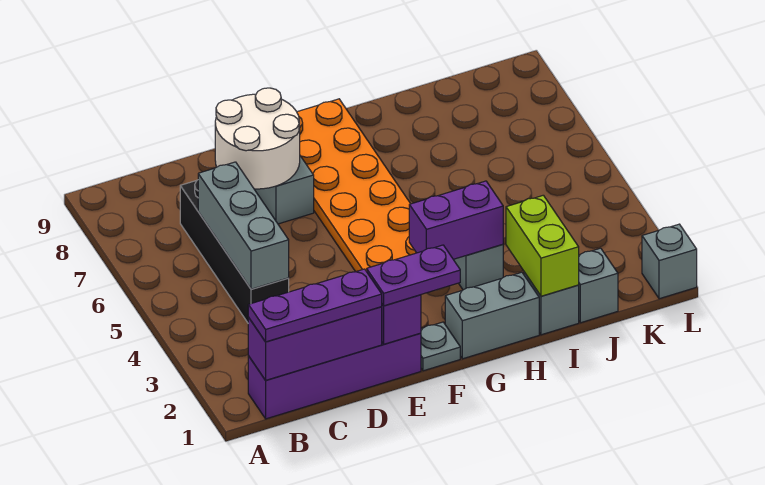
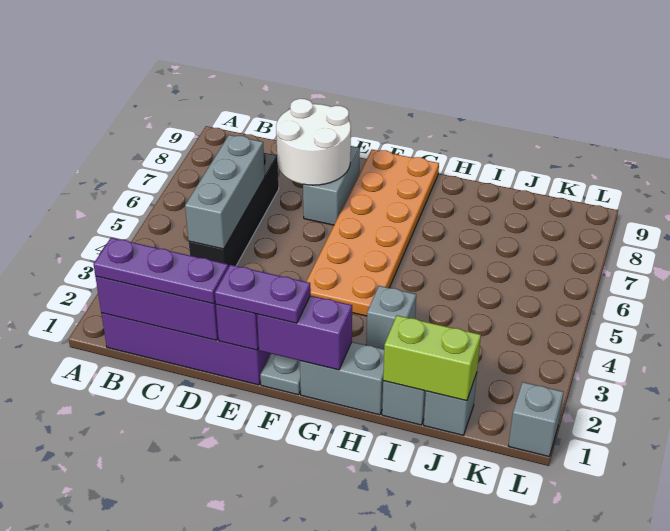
purple brick G3:H3 level 2 -> purple brick F1:G1 level 2
lime brick I1:I2 level 2 -> lime brick I1:J1 level 2

